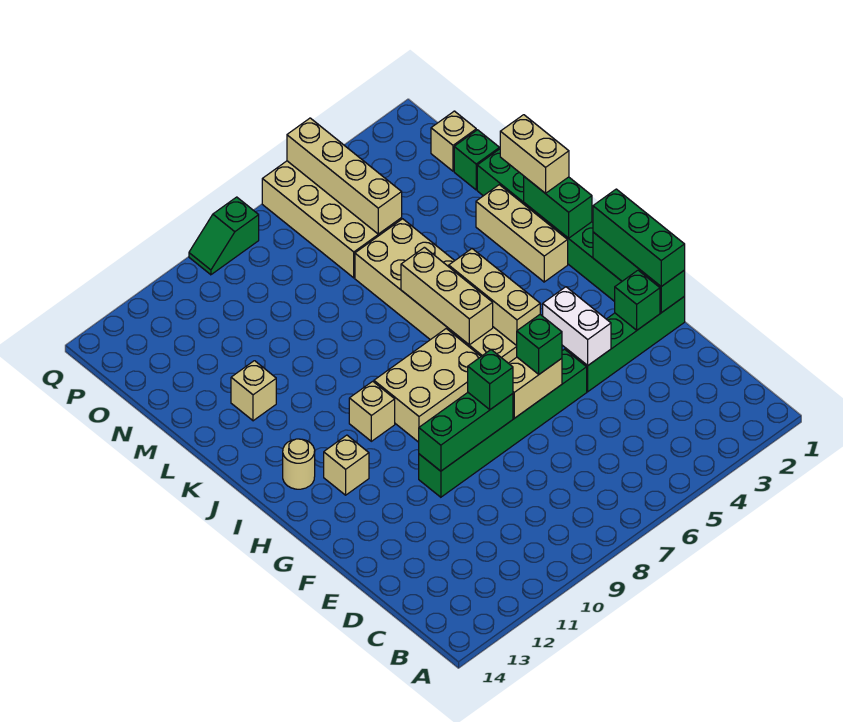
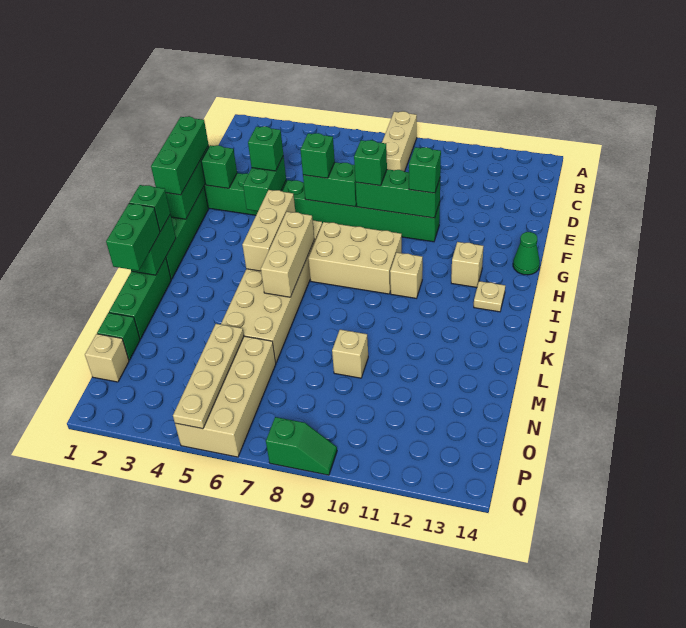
white brick F4:G4 level 2 -> green brick F4:G4 level 2
none -> green brick F4 level 3
tan brick F6:F7 level 2 -> green brick F6:F7 level 2
none -> green brick F10 level 3
none -> green cone G14 level 1
tan round brick I13 level 1 -> tan plate I13 level 1
none -> green brick J1 level 3
tan brick J2:L2 level 1 -> tan brick A8:C8 level 1
tan brick K1:L1 level 3 -> green brick K1:L1 level 3
tan brick L12 level 1 -> tan brick M9 level 1
tan brick N5:Q5 level 2 -> tan plate N5:Q5 level 2

